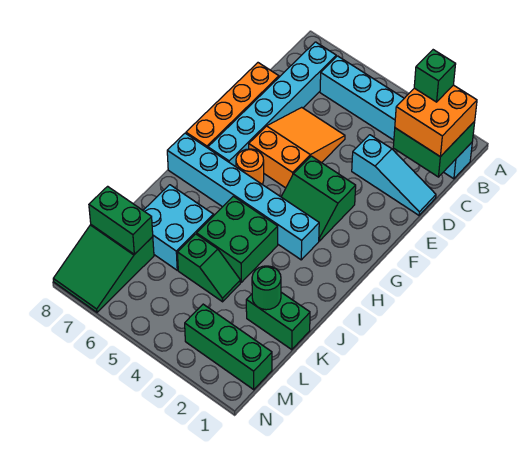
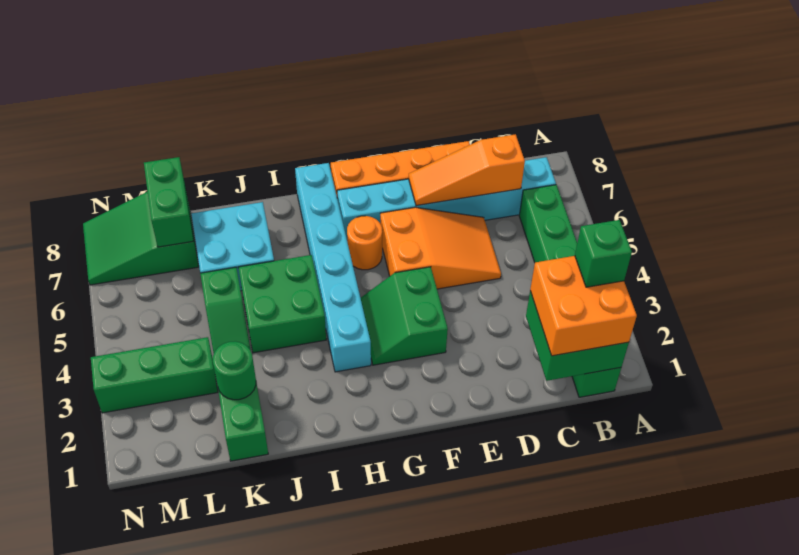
cyan brick B1:B6 level 1 -> green brick B1:B6 level 1
none -> orange slope C7:E7 level 2 top C
cyan slope D1:D3 level 1 top 3 -> none
green brick M1:M3 level 1 -> green brick L3:N3 level 1

